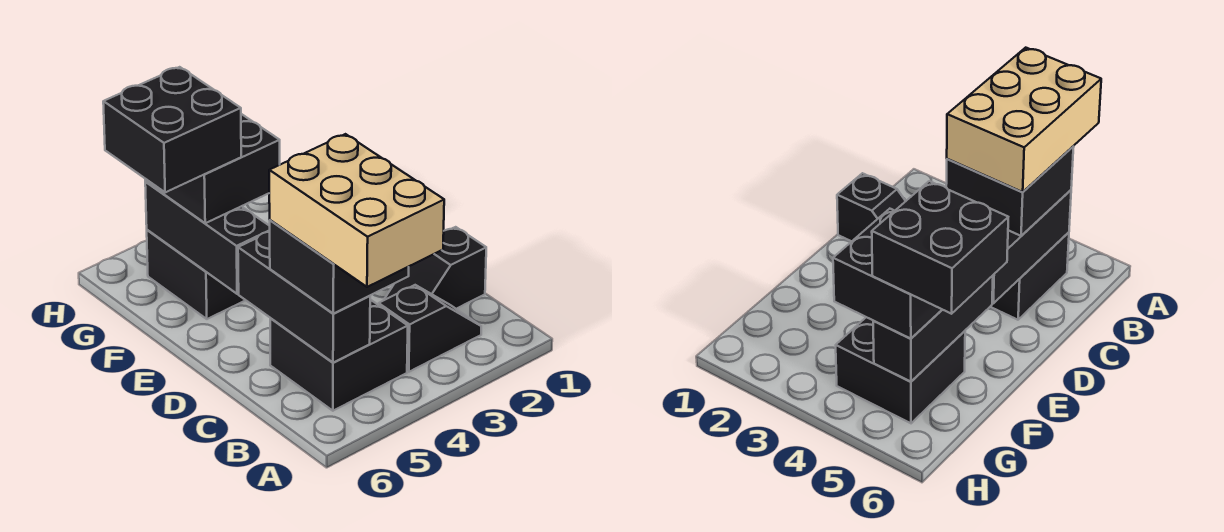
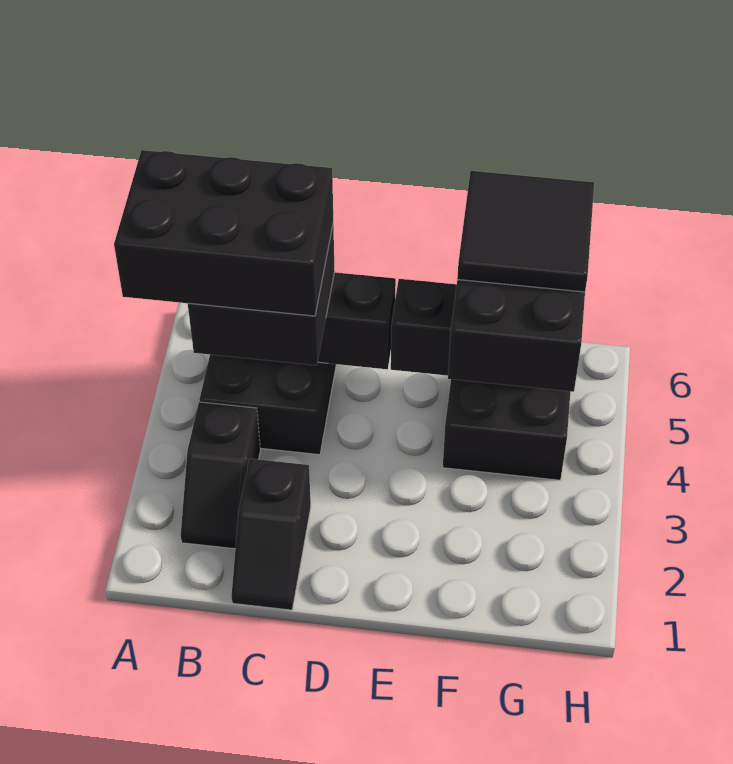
tan brick A4:C5 level 4 -> black brick A4:C5 level 4
black slope C1:C2 level 1 top 1 -> black slope C1:C2 level 1 top 2
black brick F5:G6 level 4 -> black tile F5:G6 level 4

